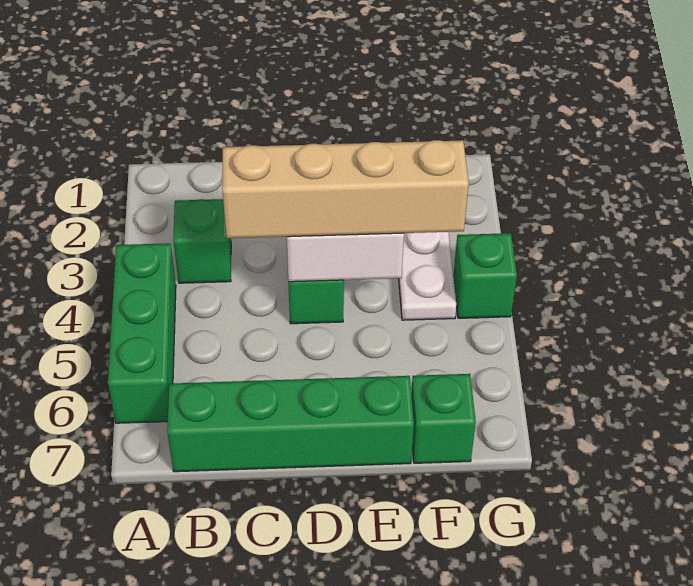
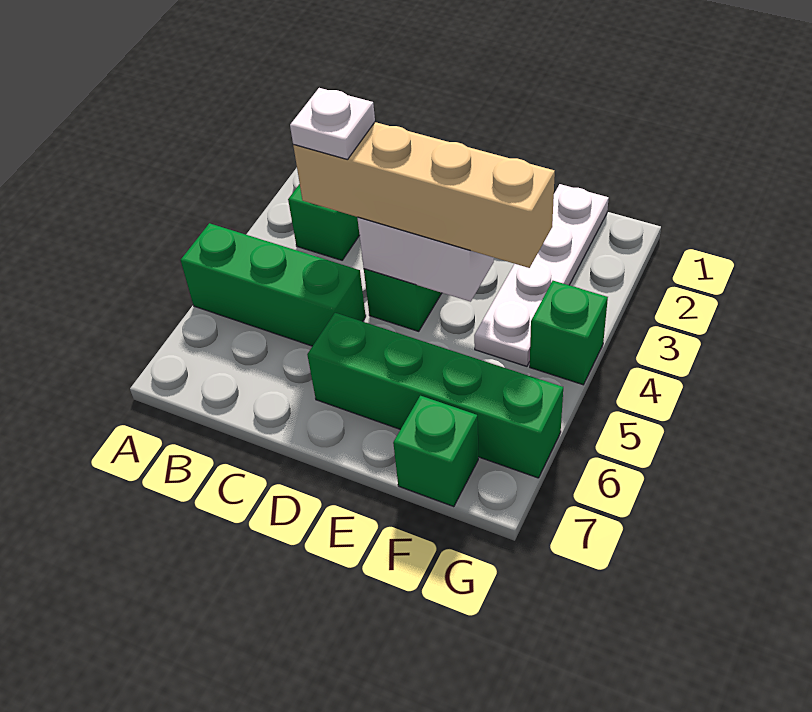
green brick A4:A6 level 1 -> green brick A5:C5 level 1
green brick B7:E7 level 1 -> green brick D6:G6 level 1
none -> white plate C4 level 4

